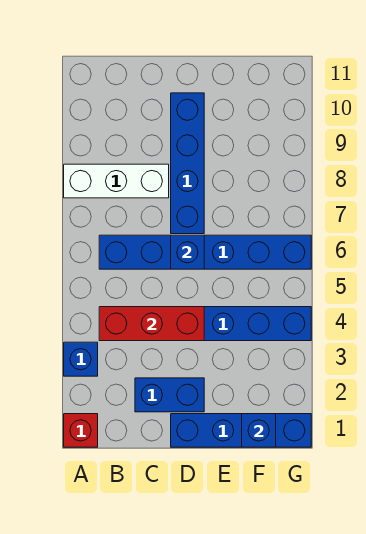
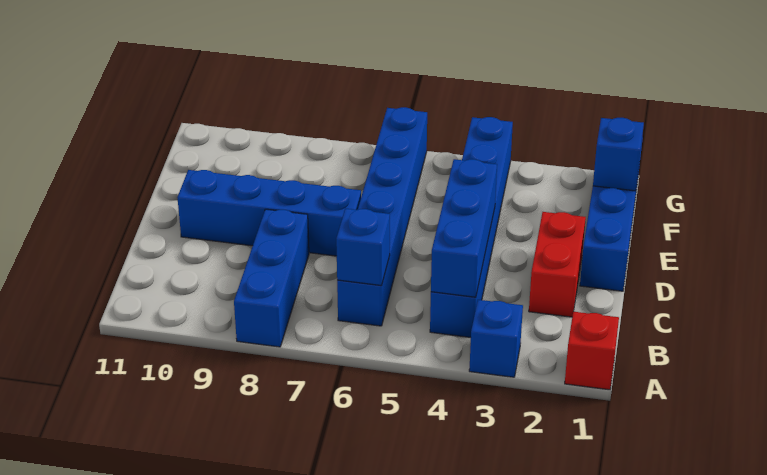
white brick A8:C8 level 1 -> blue brick A8:C8 level 1
red brick B4:D4 level 2 -> blue brick B4:D4 level 2
blue brick C2:D2 level 1 -> red brick C2:D2 level 1
blue brick D6 level 2 -> blue brick B6 level 2

